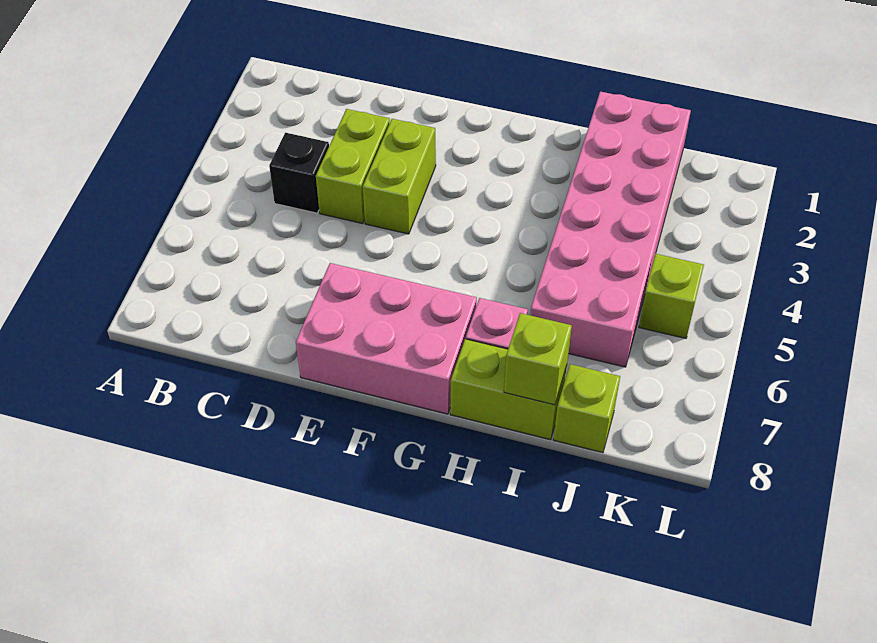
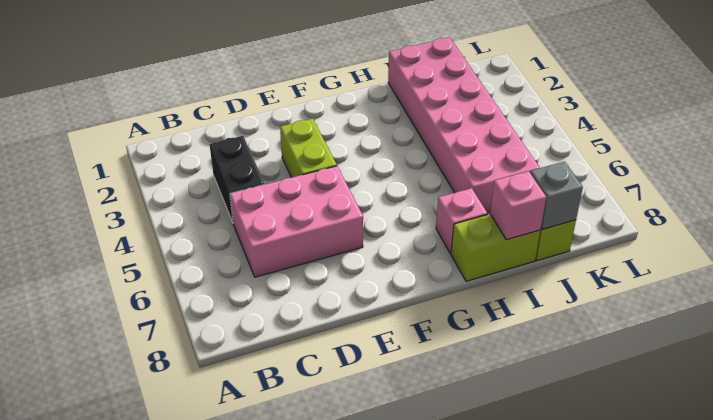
black brick C4 level 1 -> black brick C3:C4 level 1
lime brick D3:D4 level 1 -> none
pink brick E7:G8 level 1 -> pink brick C5:E6 level 1
lime brick I8 level 2 -> pink brick I8 level 2
none -> grey brick J8 level 2
lime brick K5 level 1 -> none

